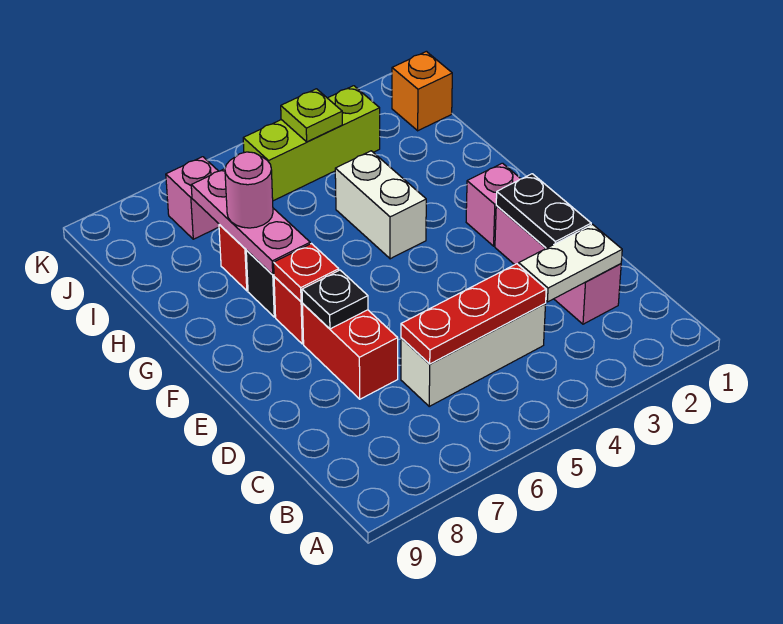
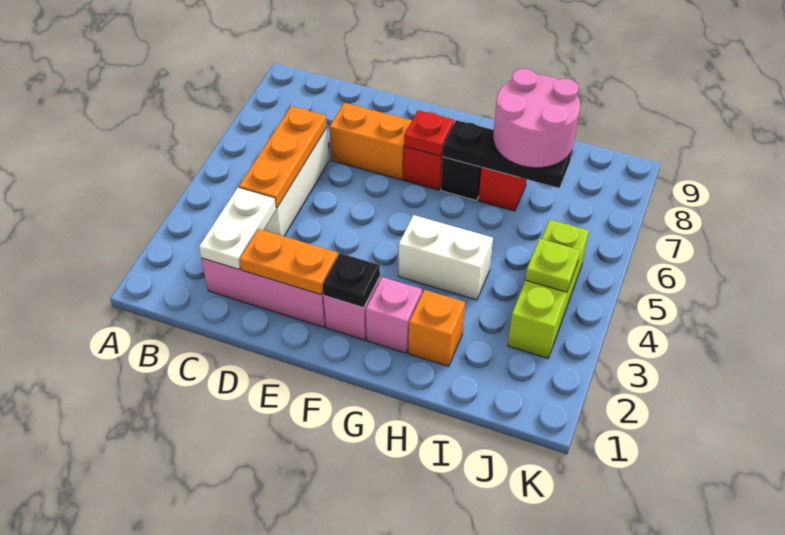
red plate C4:C6 level 2 -> orange plate C4:C6 level 2
black plate D2:E2 level 2 -> orange plate D2:E2 level 2
red brick D7:E7 level 1 -> orange brick D7:E7 level 1
black plate E7 level 2 -> black plate F2 level 2
pink plate G7:I7 level 2 -> black plate G7:I7 level 2
pink round brick H7 level 3 -> pink round brick H7:I8 level 3
orange brick J1 level 1 -> orange brick H2 level 1
pink brick J7 level 1 -> pink brick G2 level 1

